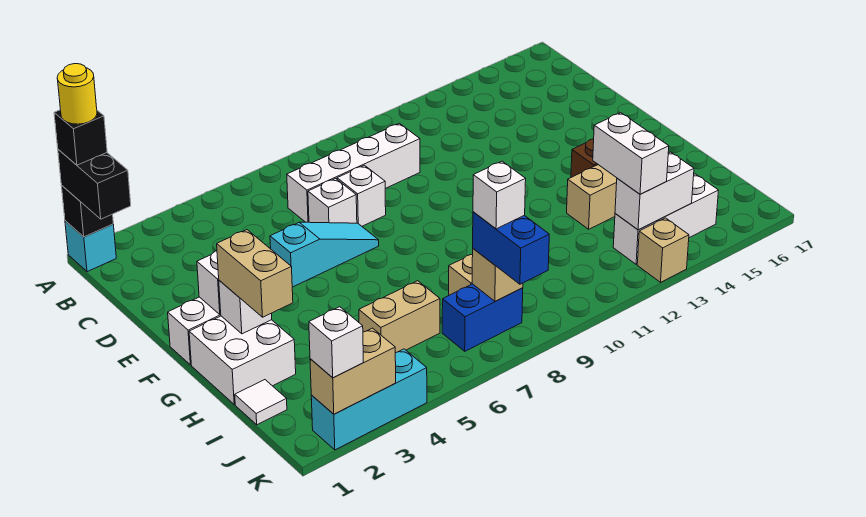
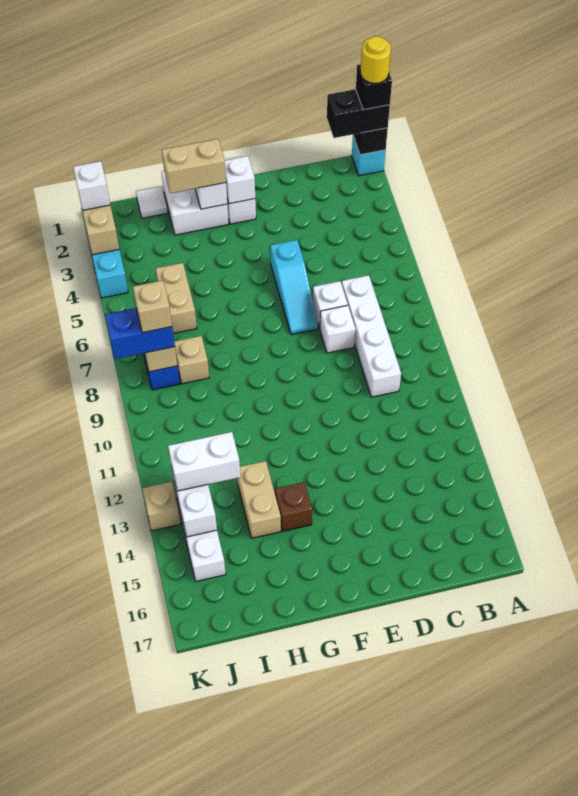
white brick J8 level 4 -> tan brick J8 level 4

